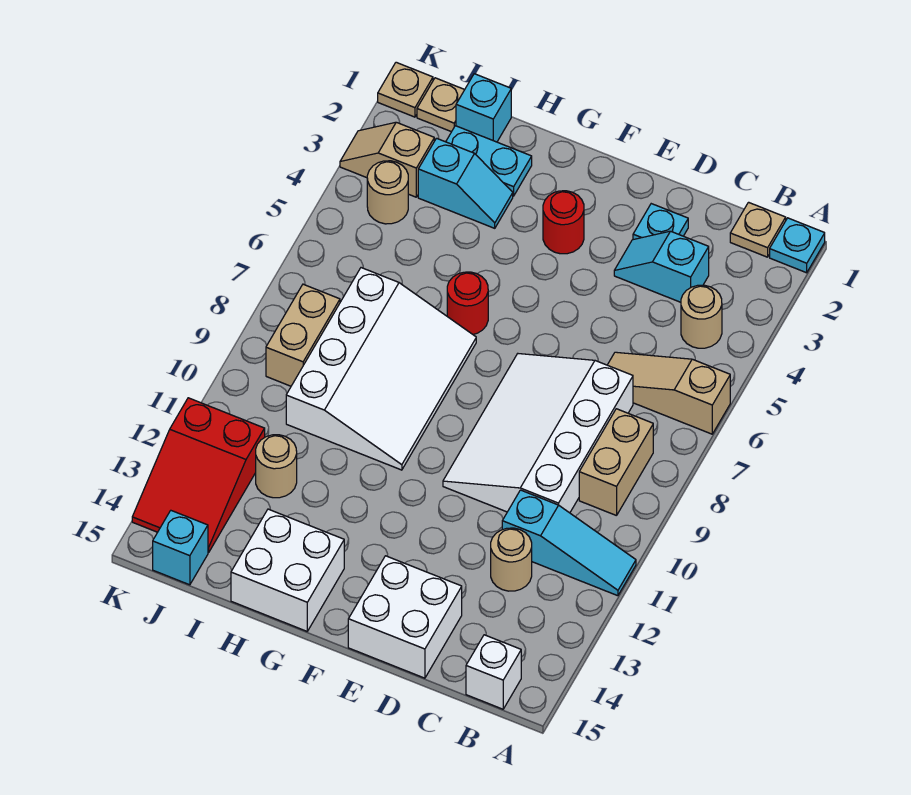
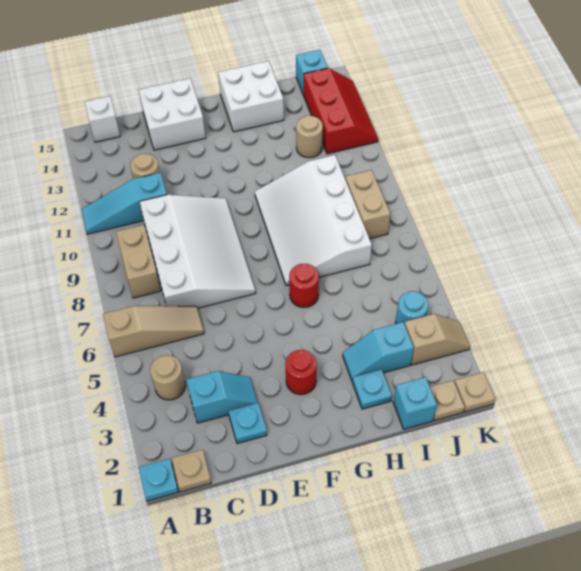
cyan plate H2:I2 level 1 -> cyan plate H2 level 1
tan round brick J4 level 1 -> cyan round brick J4 level 1
red slope J12:K14 level 1 top 12 -> red slope J12:K14 level 1 top J

